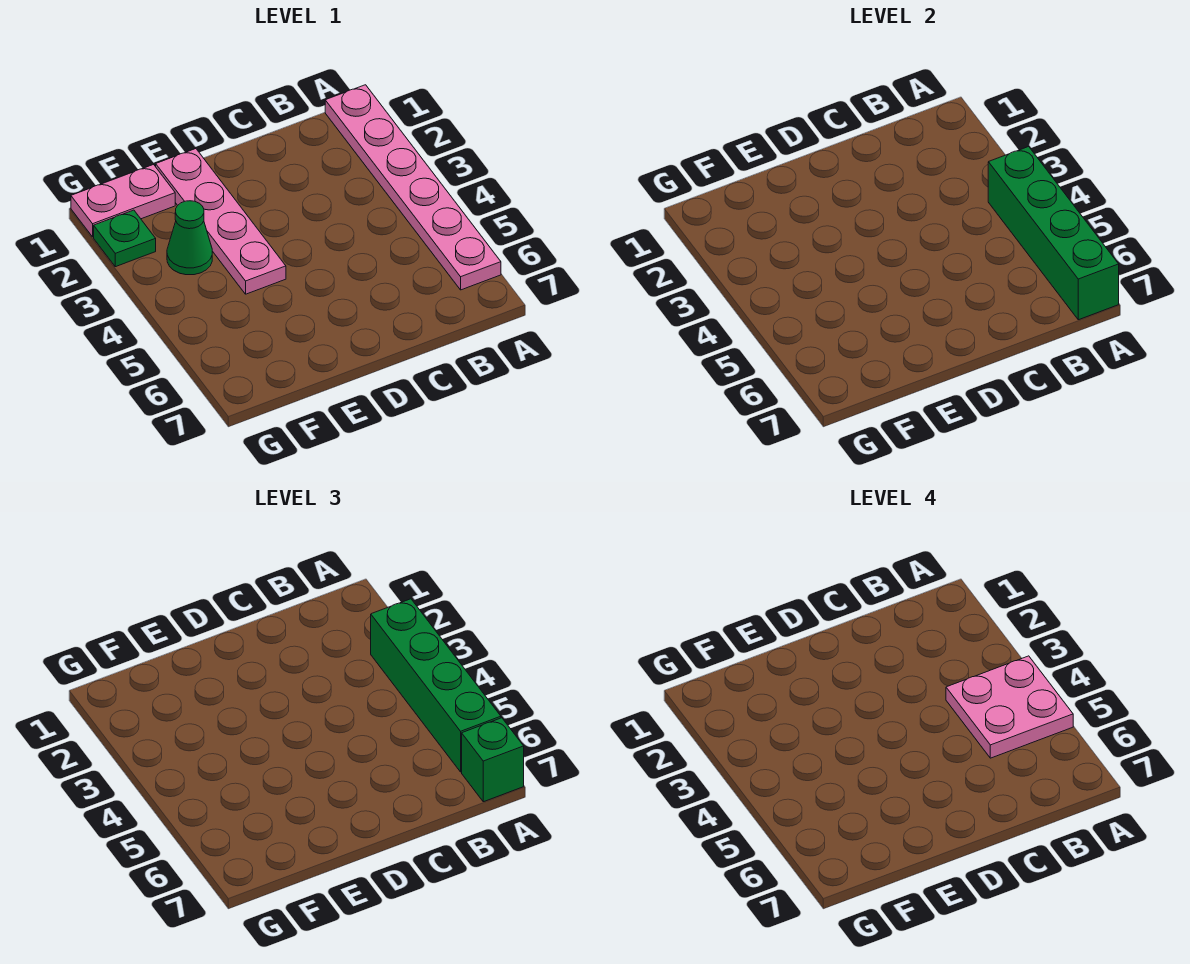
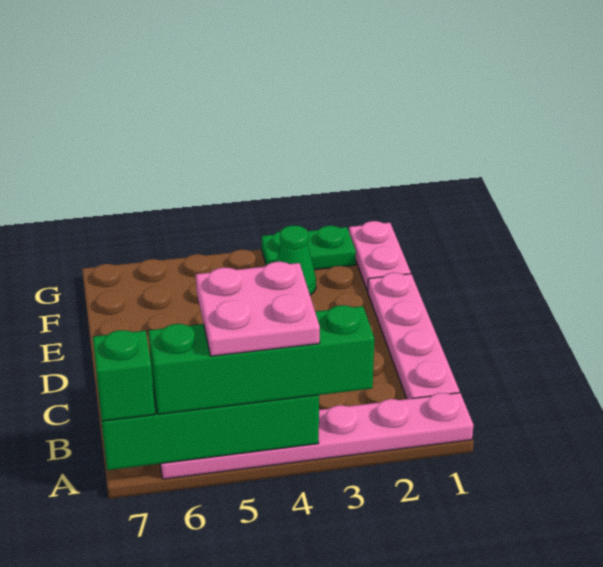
pink plate E1:E4 level 1 -> pink plate B1:E1 level 1
green plate G2 level 1 -> green plate G2:G3 level 1

